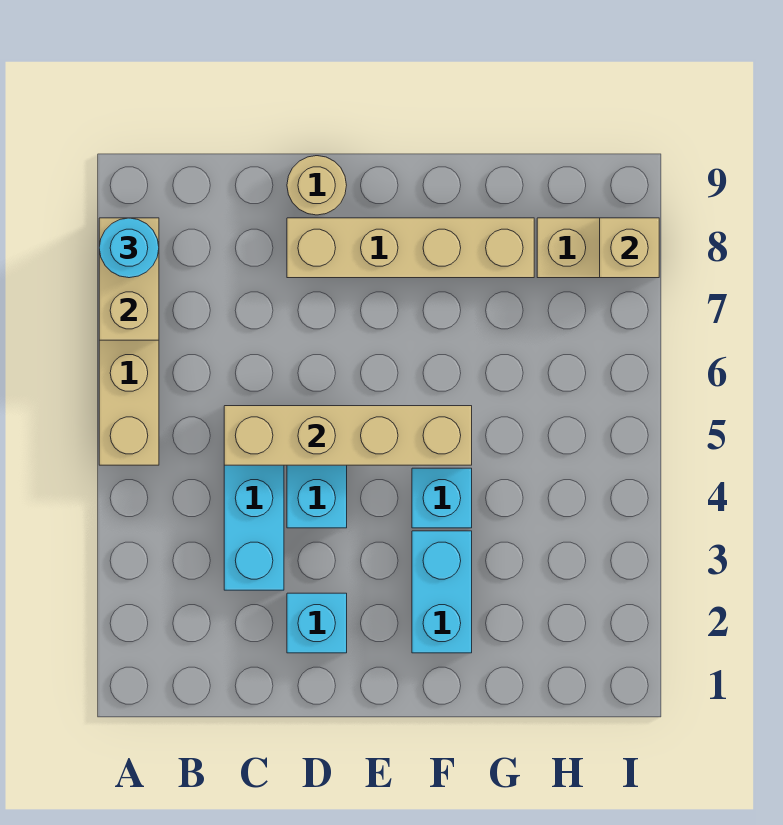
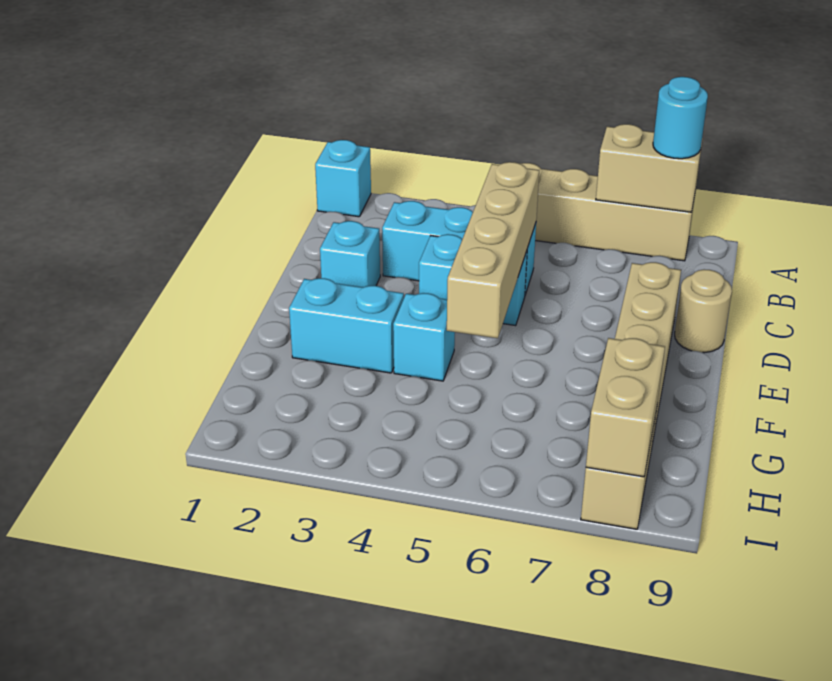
none -> cyan brick A1 level 1
tan brick I8 level 2 -> tan brick H8:I8 level 2

